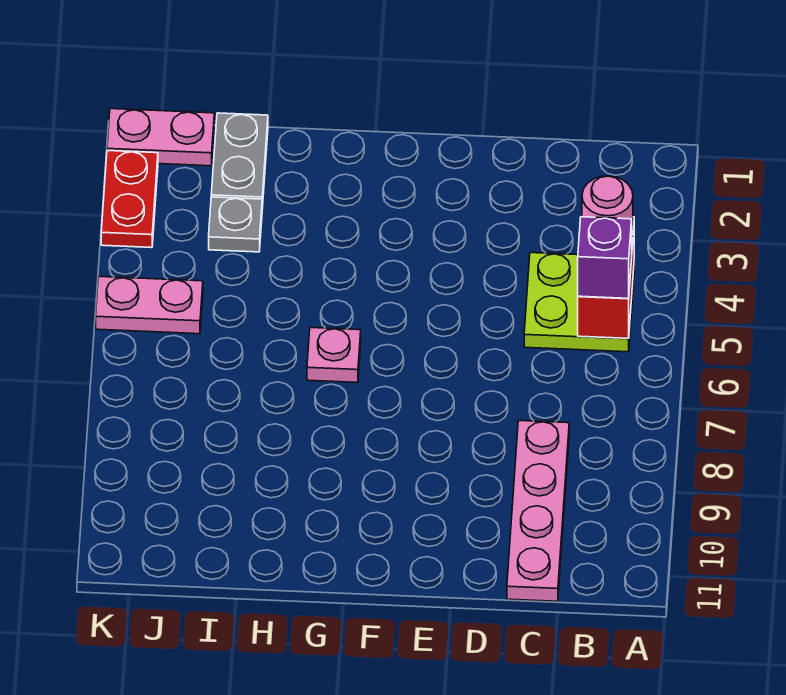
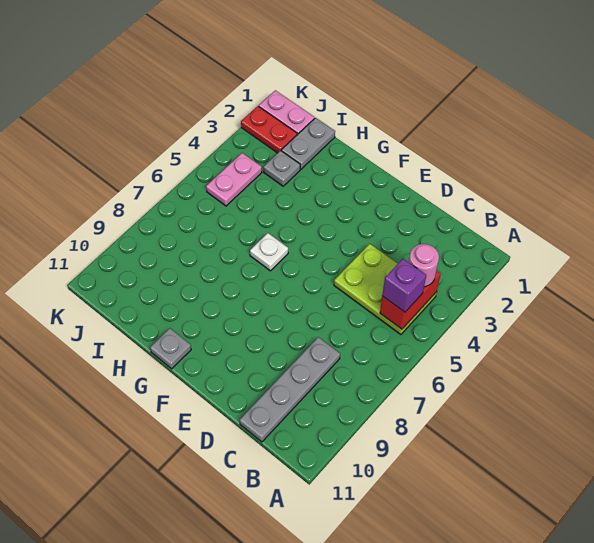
lime plate B4:C5 level 1 -> lime plate B4:D5 level 1
pink plate C8:C11 level 1 -> grey plate C8:C11 level 1
pink plate G6 level 1 -> white plate G6 level 1
none -> grey plate G11 level 1
pink plate J5:K5 level 1 -> pink plate J4:J5 level 1
red plate K2:K3 level 1 -> red plate J2:K2 level 1

